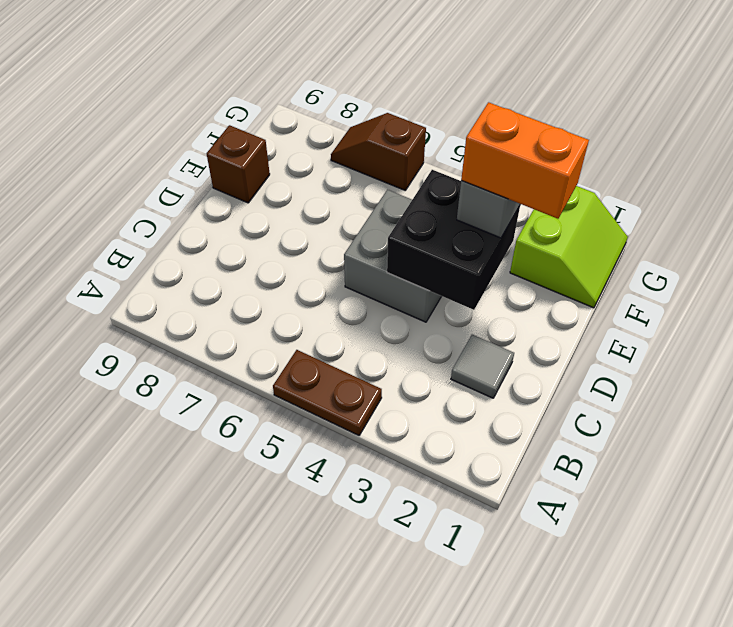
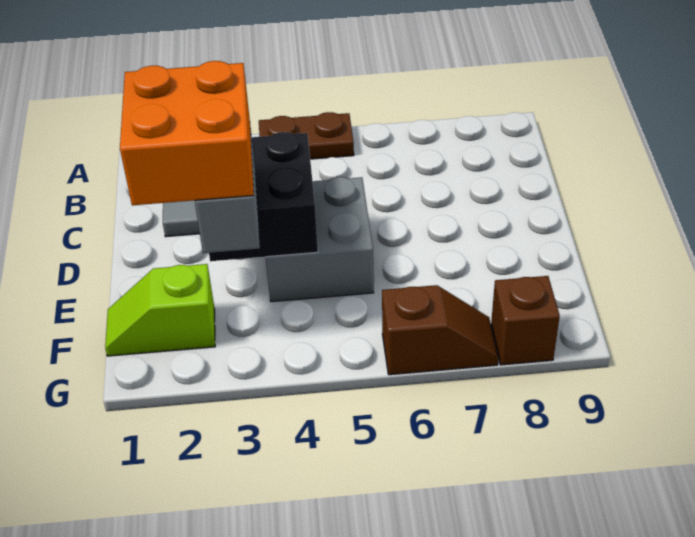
orange brick E2:E3 level 4 -> orange brick E2:F3 level 4
brown brick E9 level 1 -> brown brick G8 level 1
lime slope F1:G2 level 1 top 2 -> lime slope F1:F2 level 1 top 2

